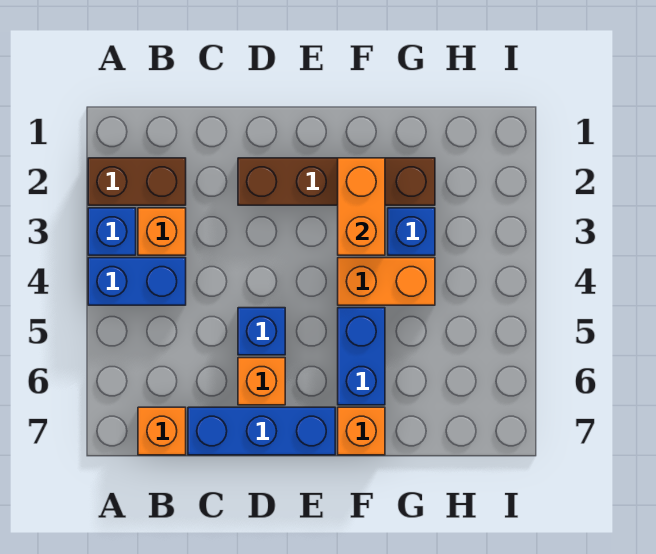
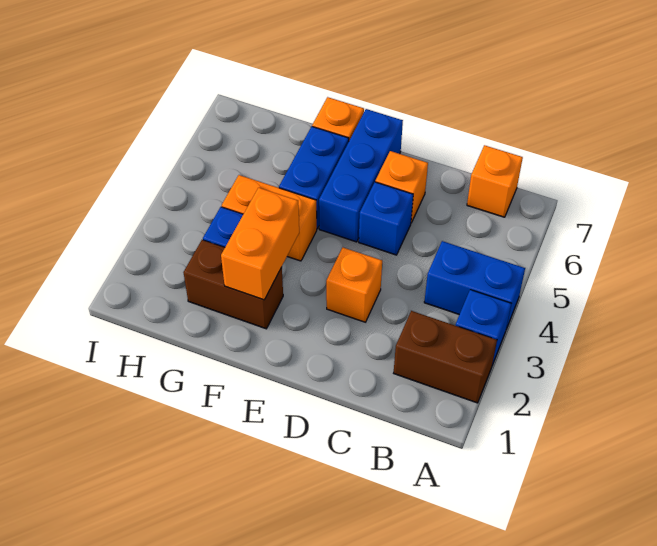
orange brick B3 level 1 -> orange brick D3 level 1
blue brick C7:E7 level 1 -> blue brick E5:E7 level 1
brown brick D2:G2 level 1 -> brown brick F2:G2 level 1

